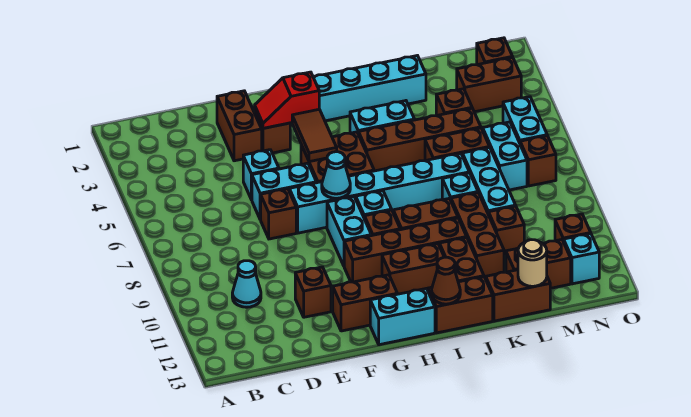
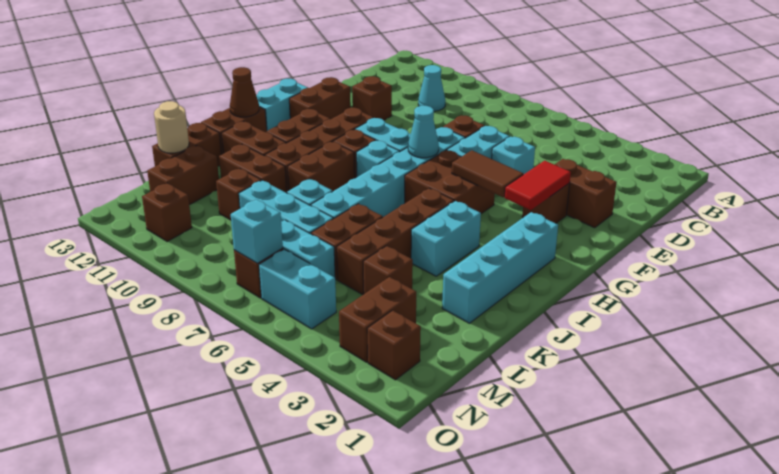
red slope F3:G3 level 2 top G -> red tile F3:G3 level 2
brown brick K9:K11 level 1 -> brown brick K10:K11 level 1
cyan brick N12 level 1 -> cyan brick N7 level 2

